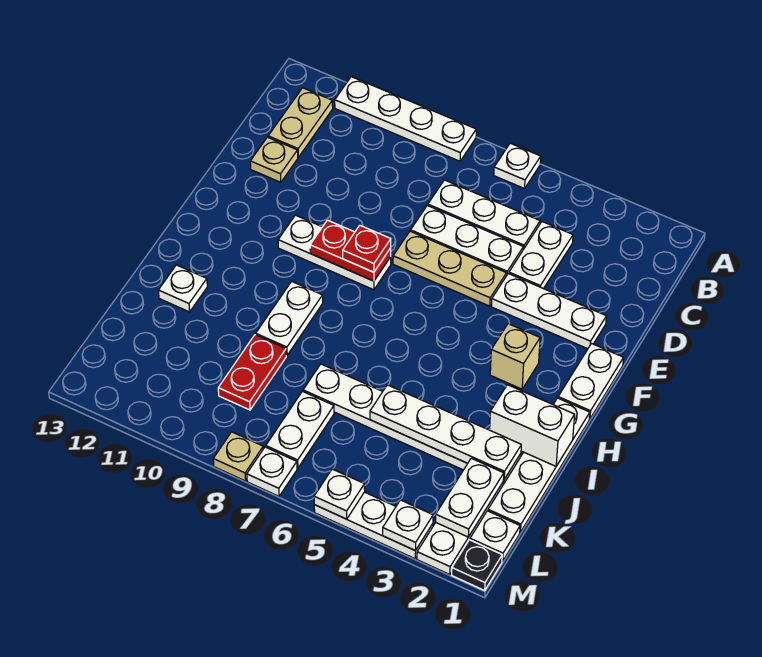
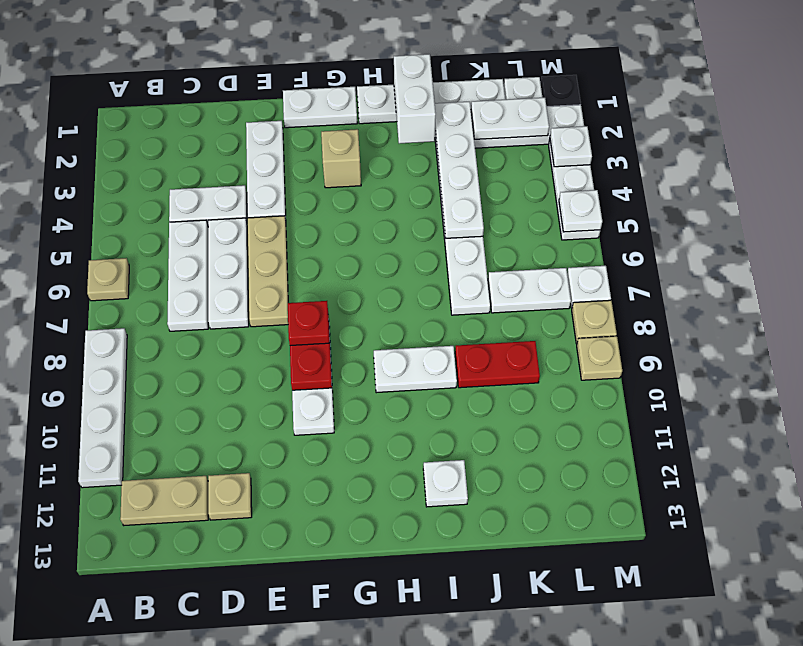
white plate A6 level 1 -> tan plate A6 level 1
none -> tan plate M9 level 1

